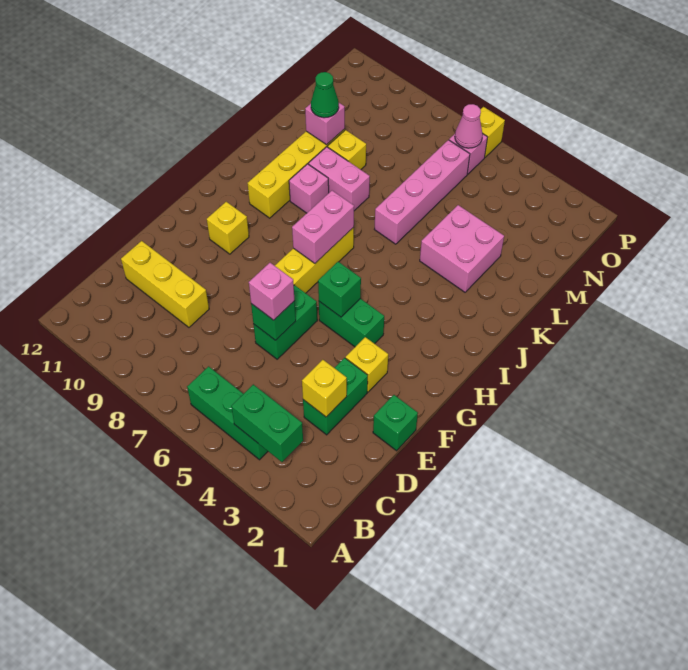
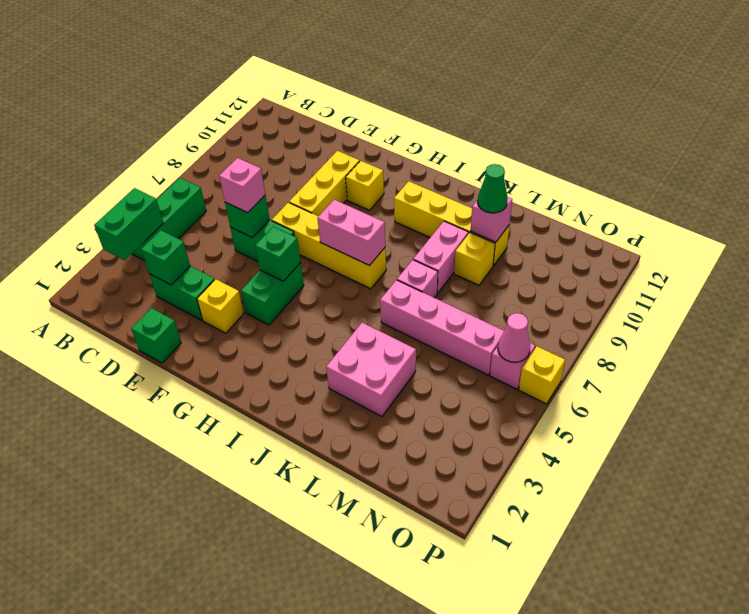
yellow brick D3 level 2 -> green brick D3 level 2
yellow brick D9:D11 level 1 -> yellow brick F8:F10 level 1
pink brick J9 level 1 -> pink brick K7 level 1

